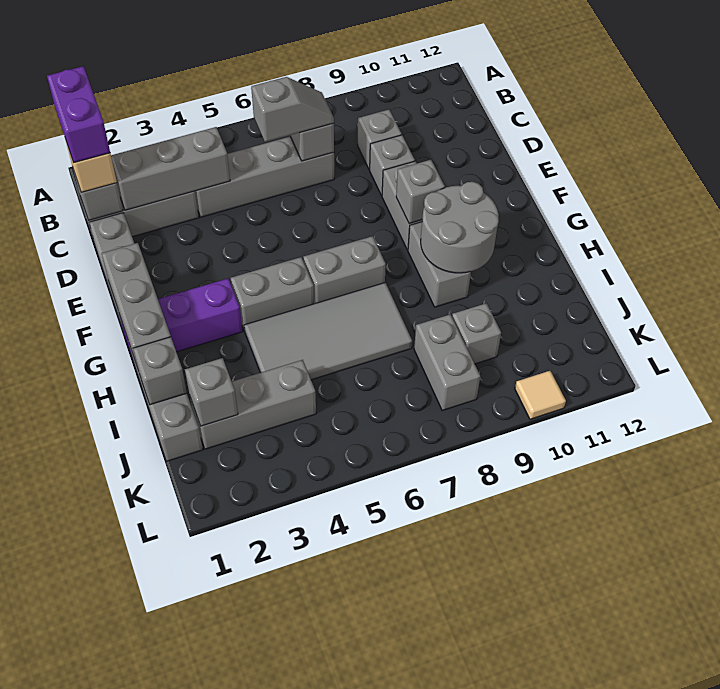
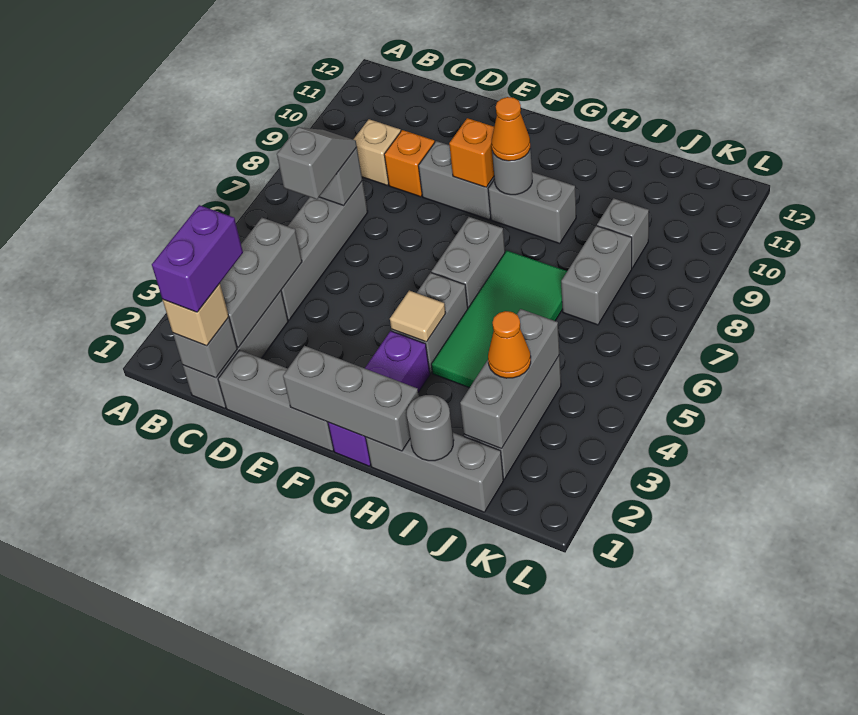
purple brick B1:C1 level 4 -> purple brick C1:C2 level 4
grey brick C9 level 1 -> tan brick C9 level 1
grey brick D9 level 1 -> orange brick D9 level 1
grey brick F9 level 2 -> orange brick F9 level 2
grey round brick G9:H10 level 2 -> grey round brick G9 level 2
none -> orange cone G9 level 3
grey tile H4:I7 level 1 -> green tile H4:I7 level 1
grey brick I1 level 2 -> grey round brick I1 level 2
grey brick J2 level 2 -> grey brick J2:J4 level 2
none -> orange cone J3 level 3
grey brick J8:K8 level 1 -> grey brick J7:J8 level 1
tan tile L10 level 1 -> tan tile G4 level 2

